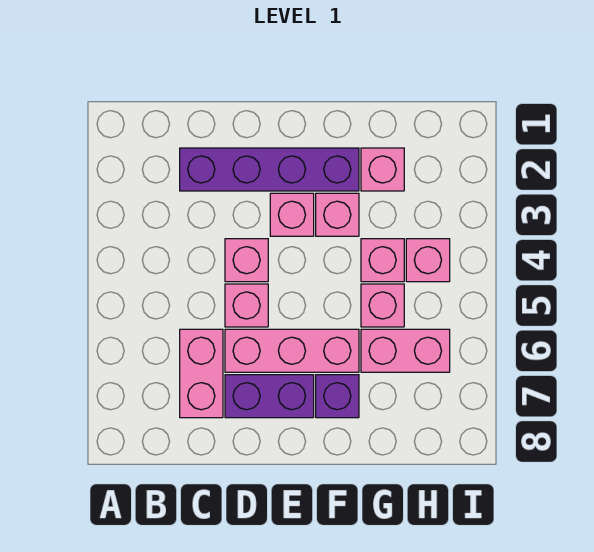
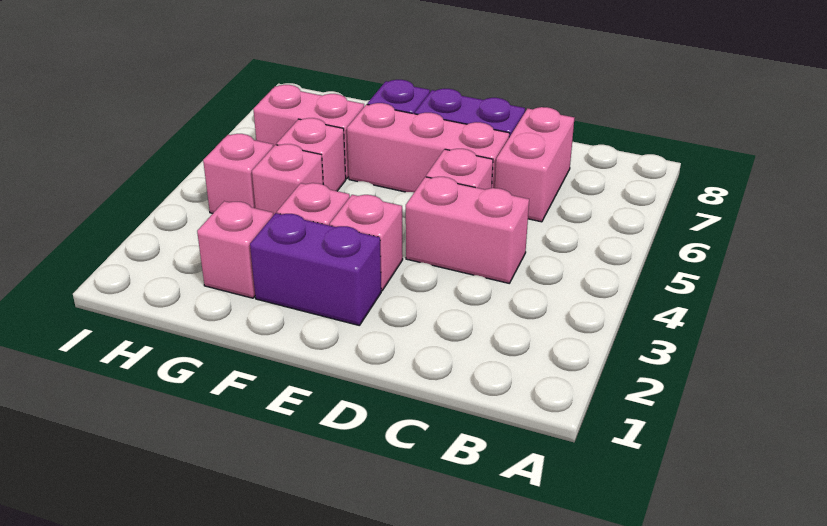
purple brick C2:F2 level 1 -> purple brick E2:F2 level 1
pink brick D4 level 1 -> pink brick C4:D4 level 1

